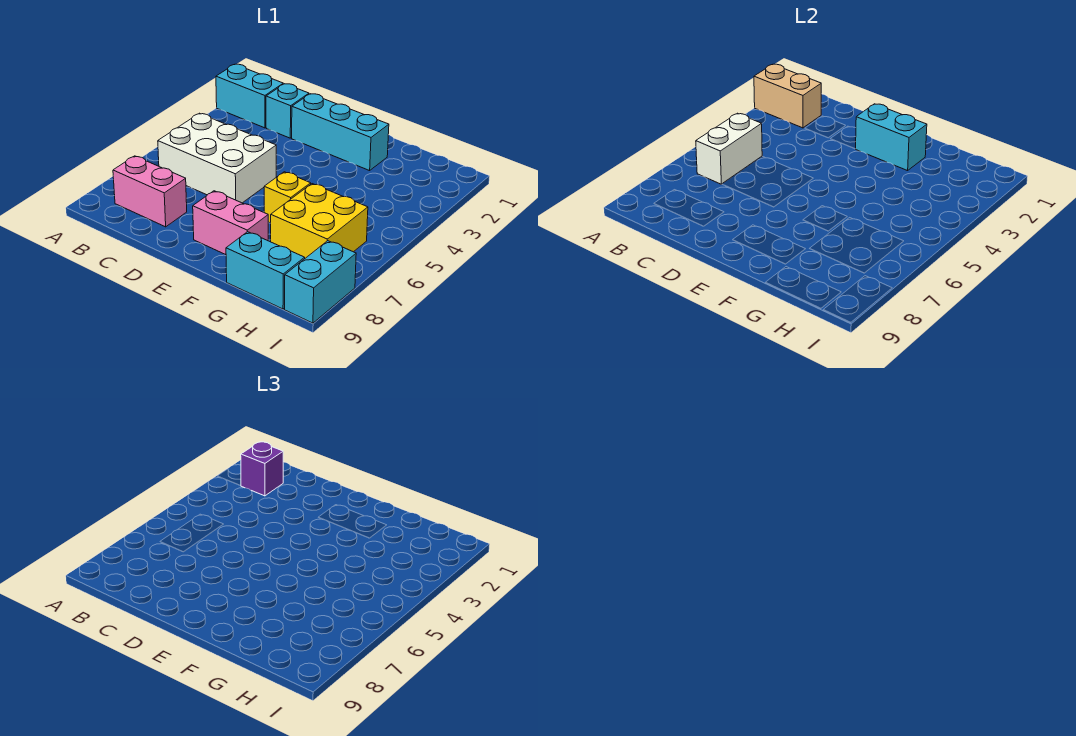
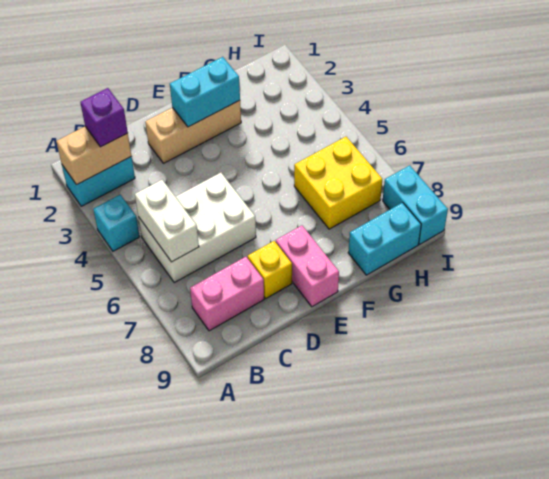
cyan brick C2 level 1 -> cyan brick A4 level 1
cyan brick D2:F2 level 1 -> tan brick D2:F2 level 1
pink brick E8:F8 level 1 -> pink brick E8:E9 level 1
yellow brick F6 level 1 -> yellow brick D8 level 1

